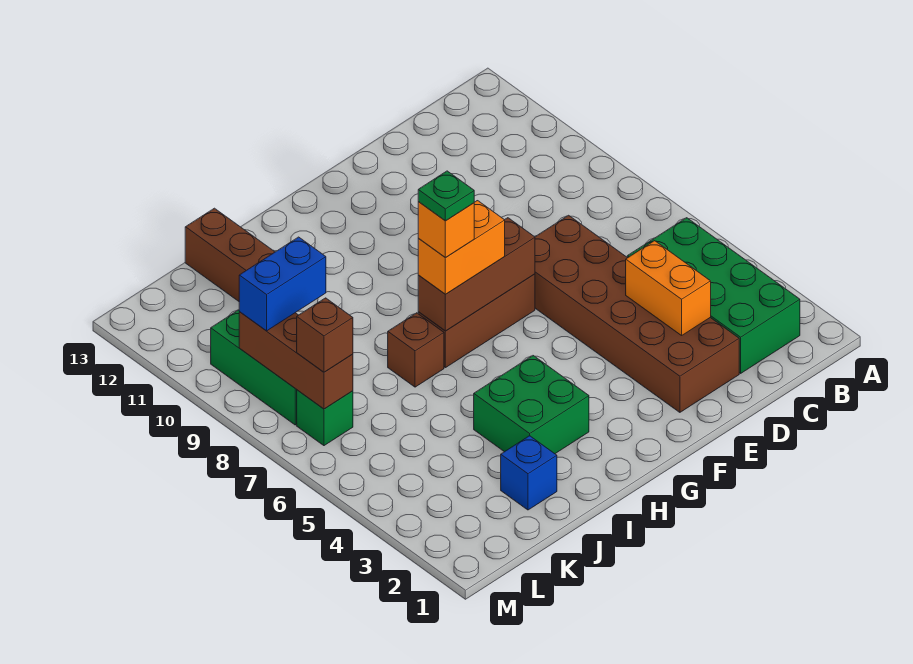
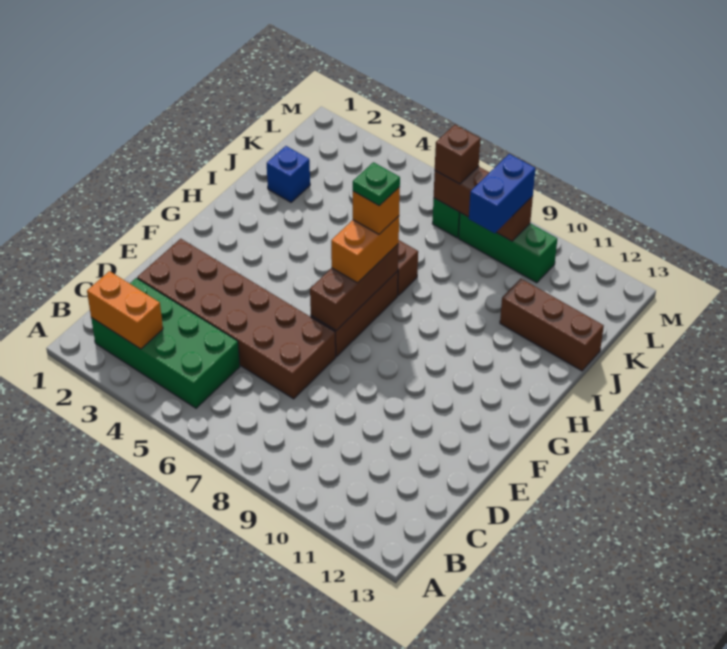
orange brick D3:D4 level 2 -> orange brick B2:B3 level 2
green brick H3:I4 level 1 -> none

